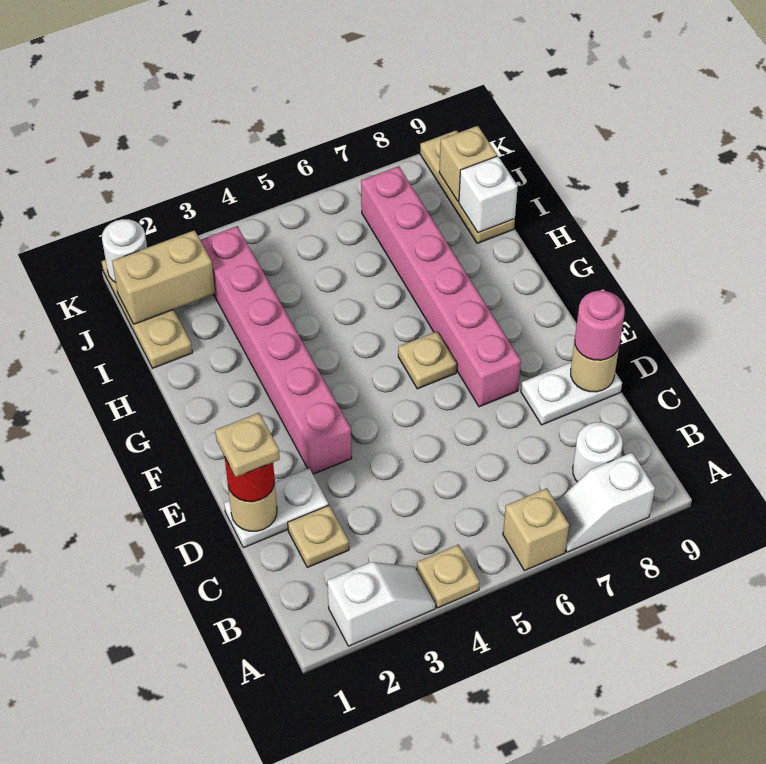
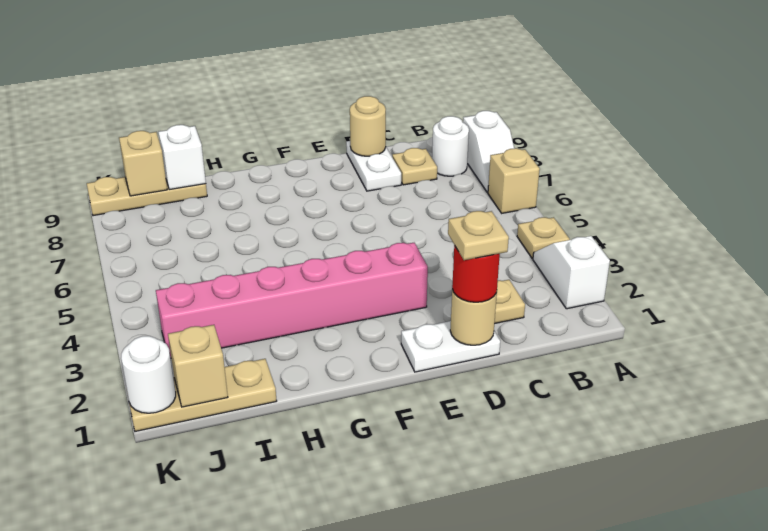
white plate D1:D2 level 1 -> white plate D1:E1 level 1
pink round brick D9 level 3 -> none
pink brick E7:J7 level 1 -> none
tan plate F6 level 1 -> tan plate C8 level 1
tan brick J1:J2 level 2 -> tan brick J1 level 2

